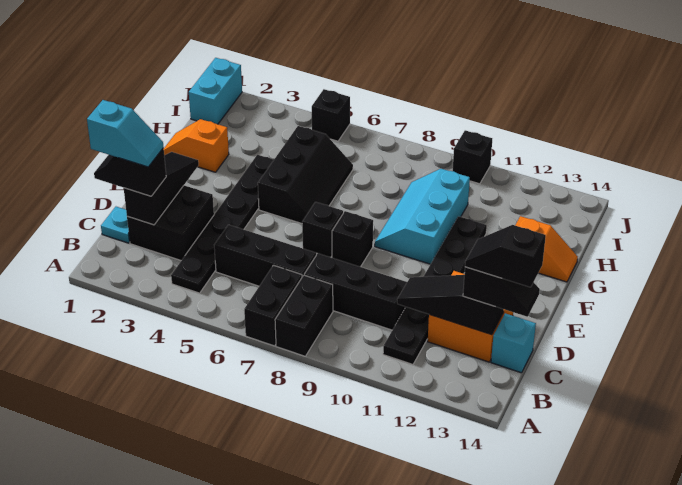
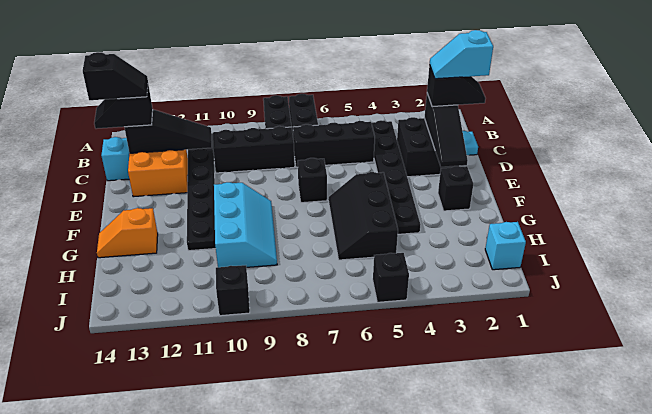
black brick E8 level 1 -> black brick F2 level 1
orange slope G1:G2 level 1 top 2 -> none
cyan brick I1:J1 level 1 -> cyan brick I1 level 1

